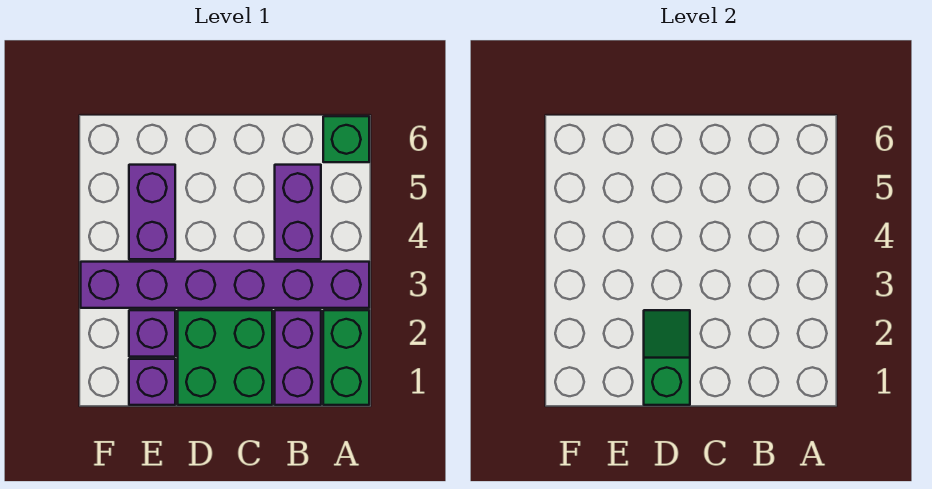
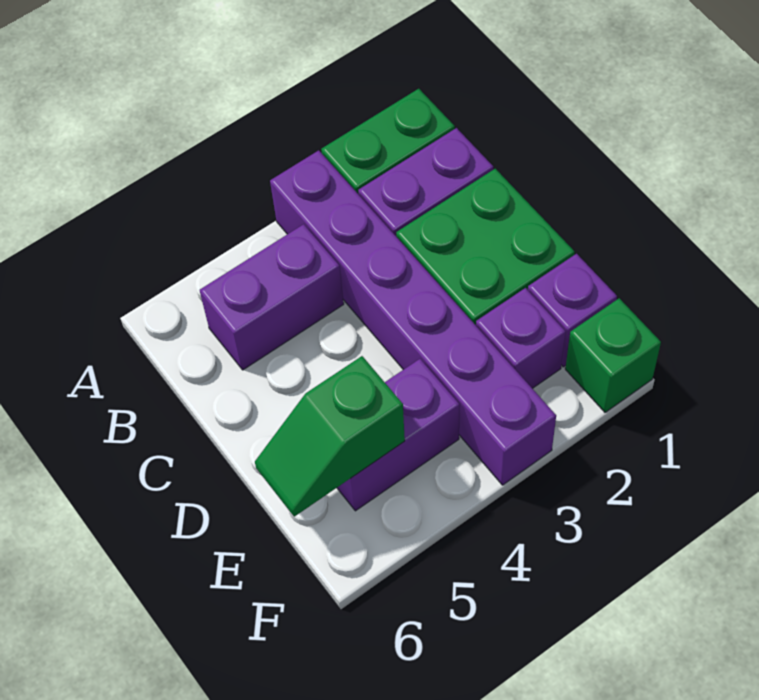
green brick A6 level 1 -> green brick F1 level 1
green slope D1:D2 level 2 top 1 -> green slope E5:E6 level 2 top 5

